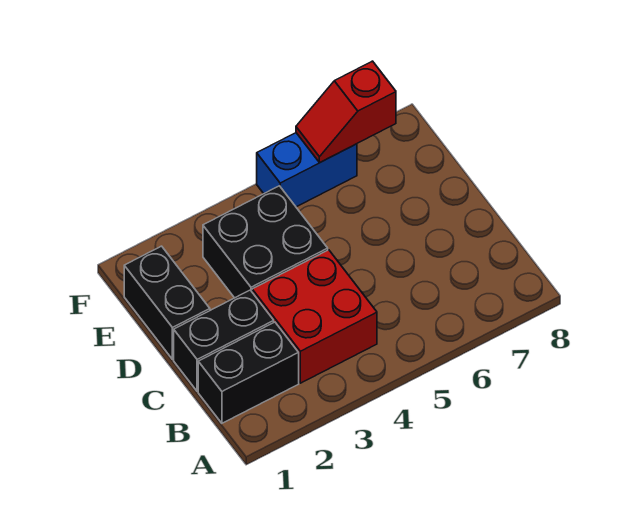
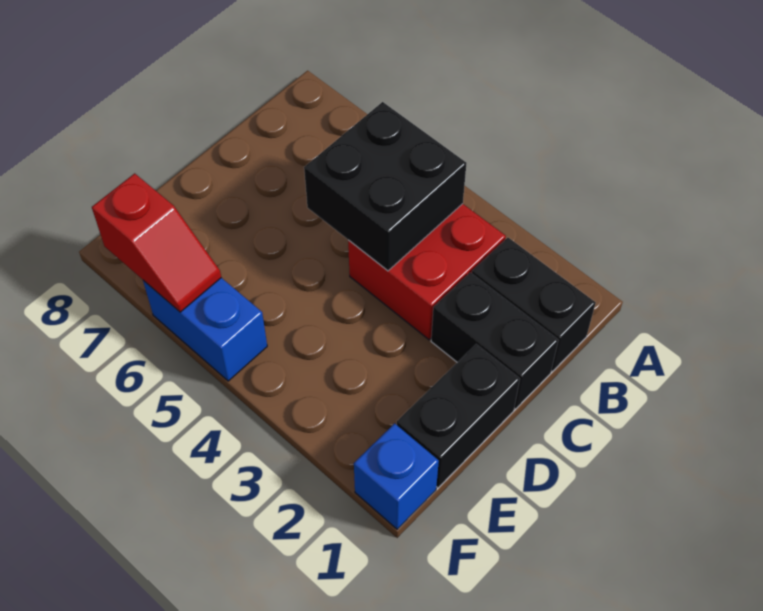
black brick D3:E4 level 1 -> black brick B4:C5 level 2
none -> blue brick F1 level 1

